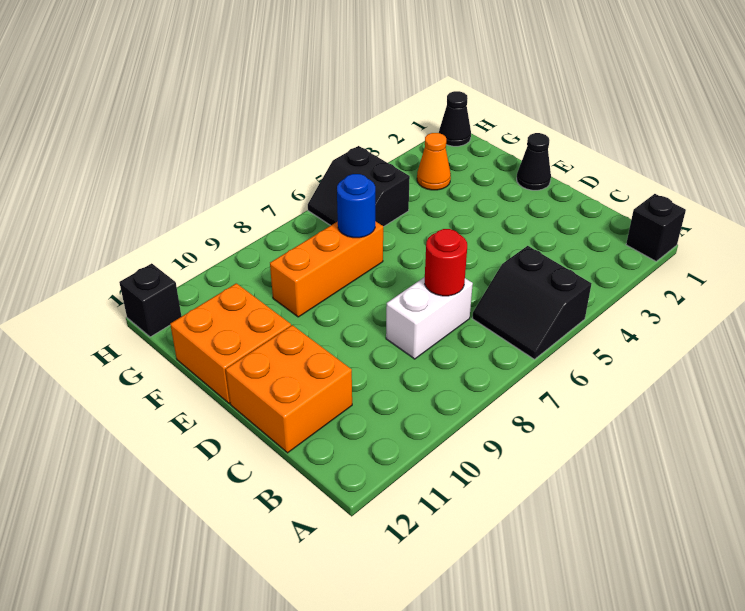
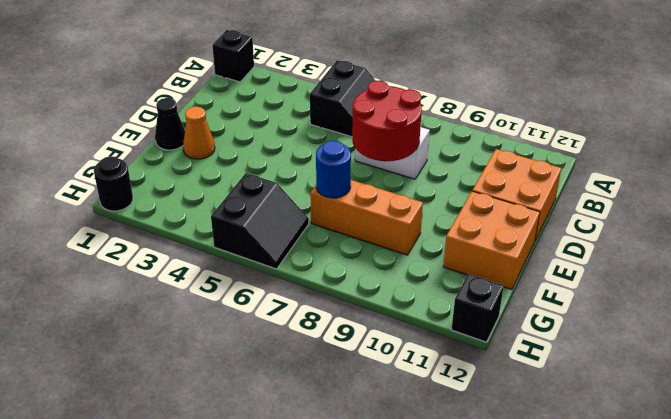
red round brick C7 level 2 -> red round brick C7:D8 level 2
orange cone G3 level 1 -> orange cone E2 level 1
black cone H1 level 1 -> black round brick H1 level 1

